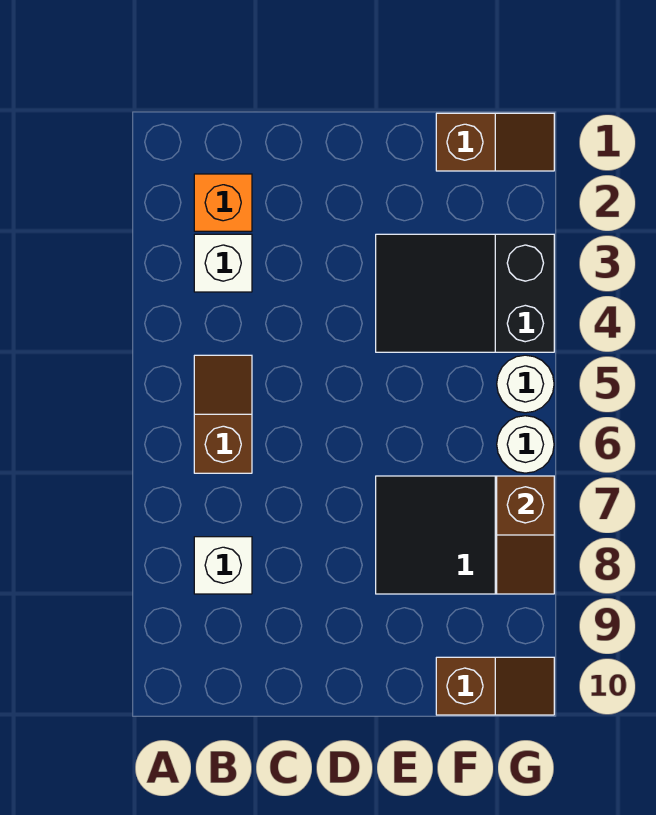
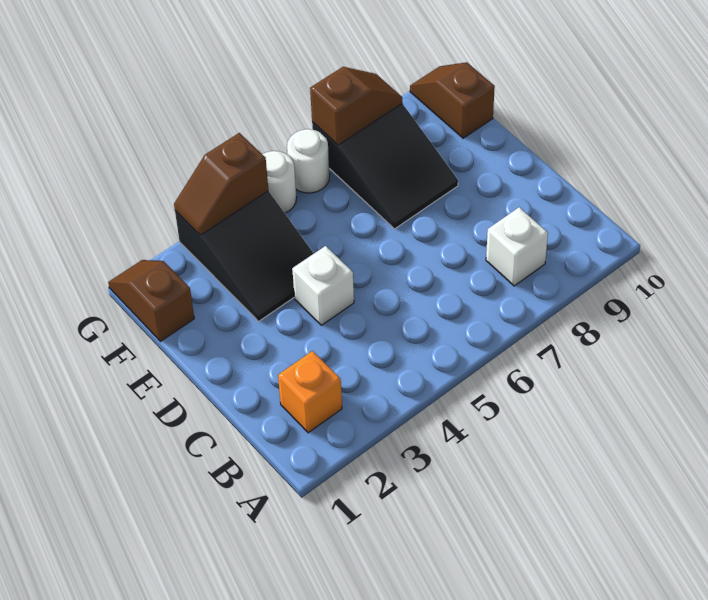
white brick B3 level 1 -> white brick D4 level 1
brown slope B5:B6 level 1 top 6 -> brown slope G3:G4 level 2 top 4

